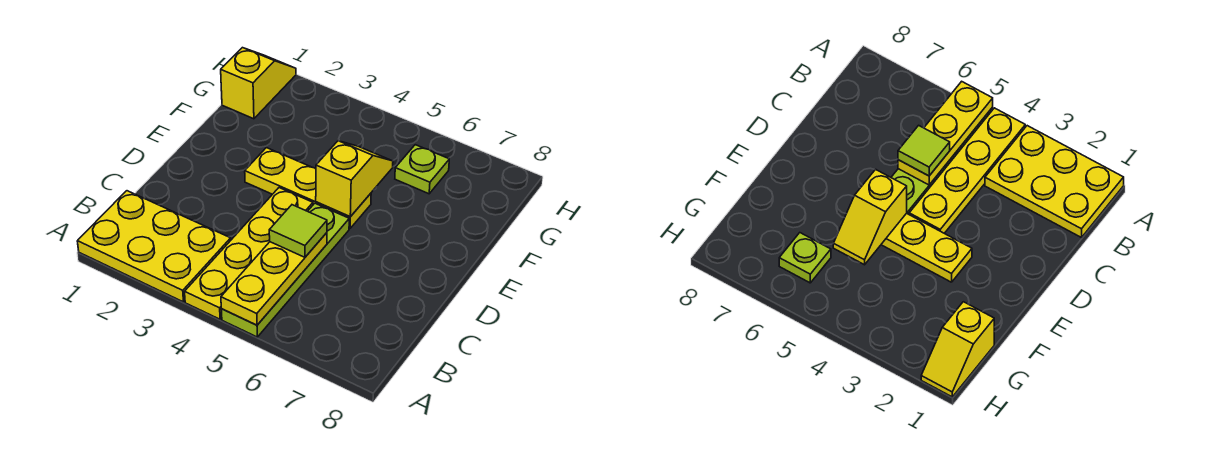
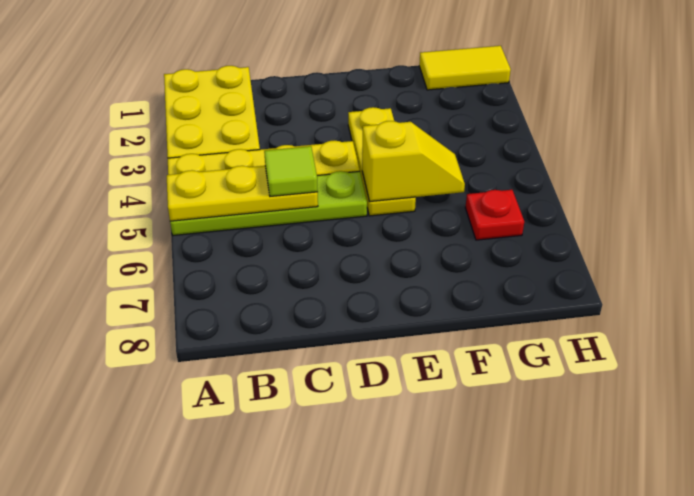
yellow slope G1:H1 level 1 top G -> yellow tile G1:H1 level 1
lime plate G6 level 1 -> red plate G6 level 1

